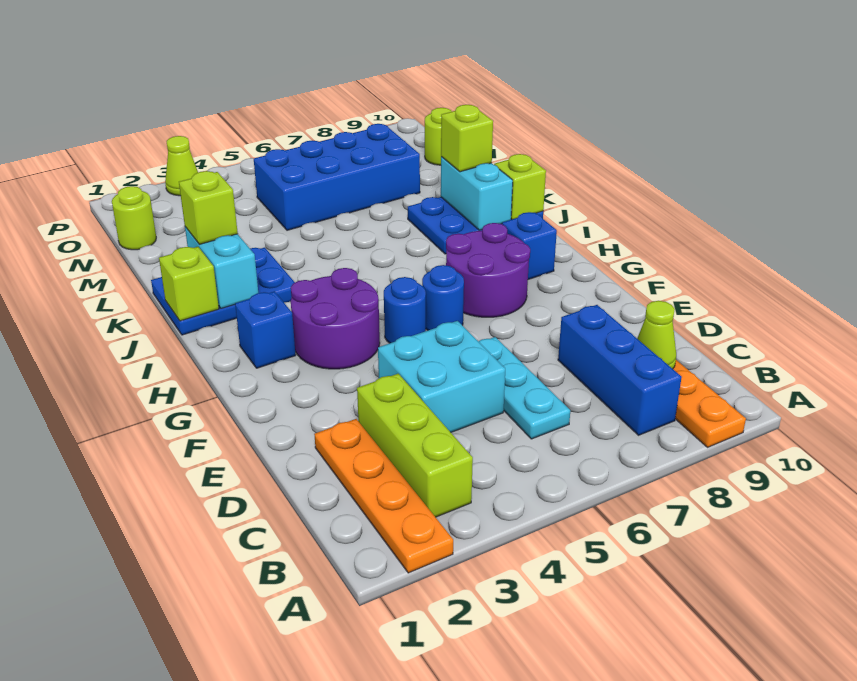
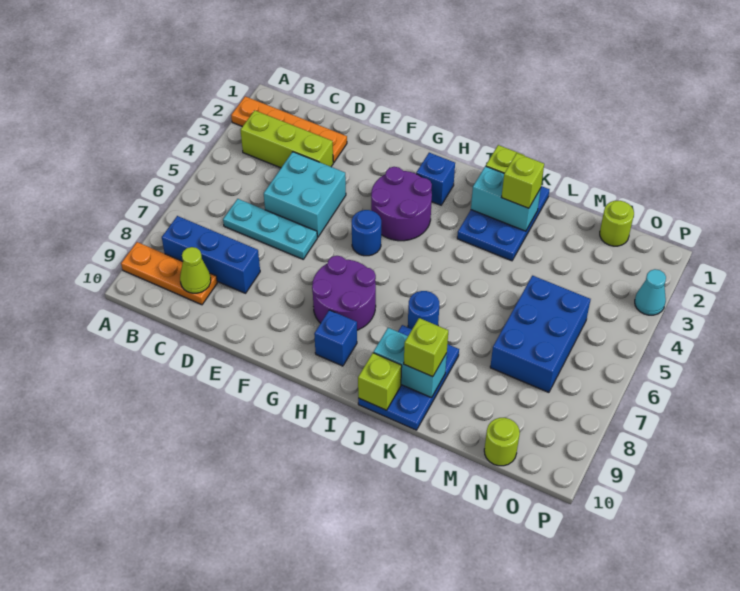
blue round brick G6 level 1 -> blue round brick J7 level 1
blue brick M5:N8 level 1 -> blue brick M5:N7 level 1
lime cone P3 level 1 -> cyan cone P3 level 1

